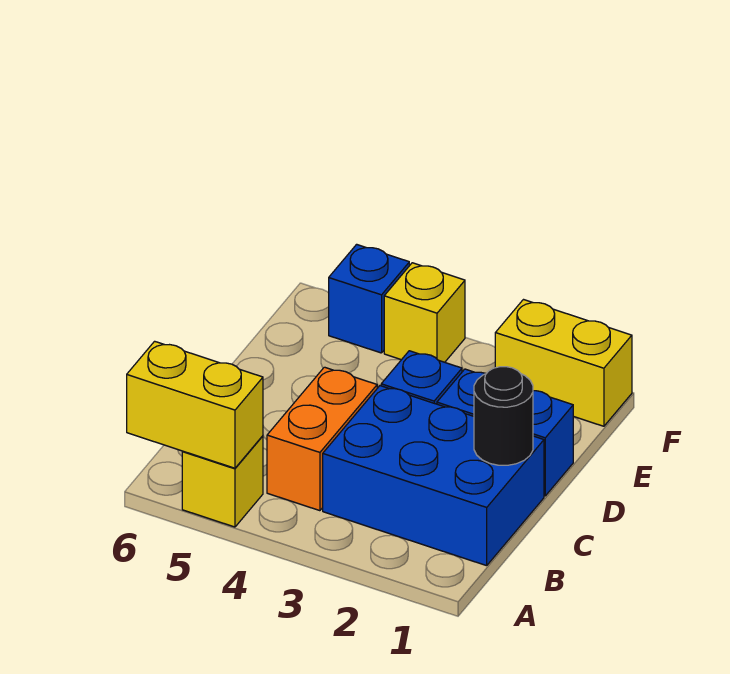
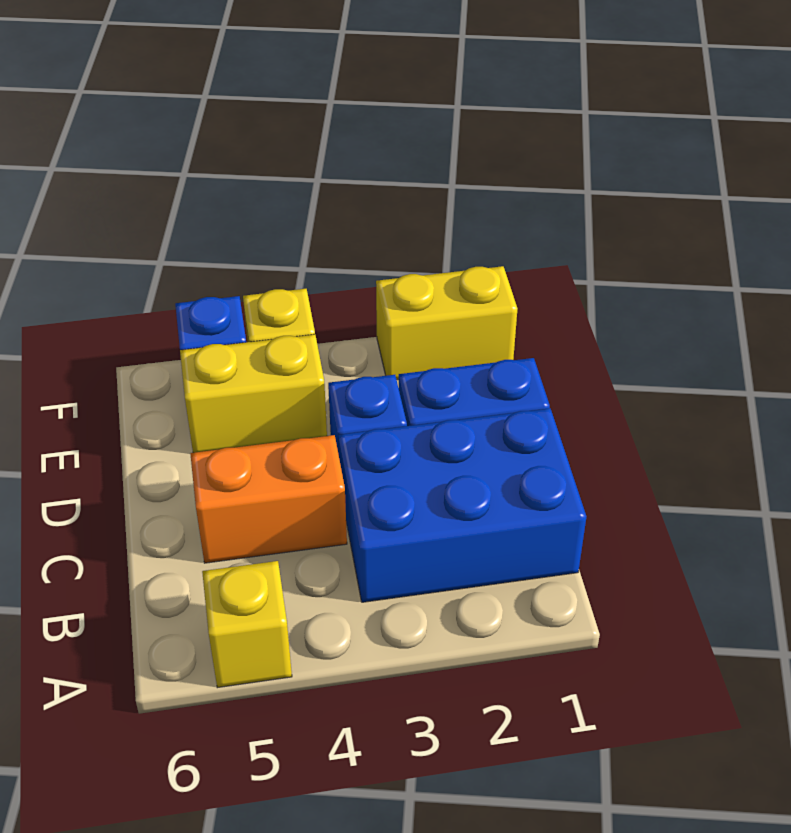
yellow brick A5:A6 level 2 -> yellow brick E4:E5 level 1
orange brick B4:C4 level 1 -> orange brick C4:C5 level 1
black round brick C1 level 2 -> none

